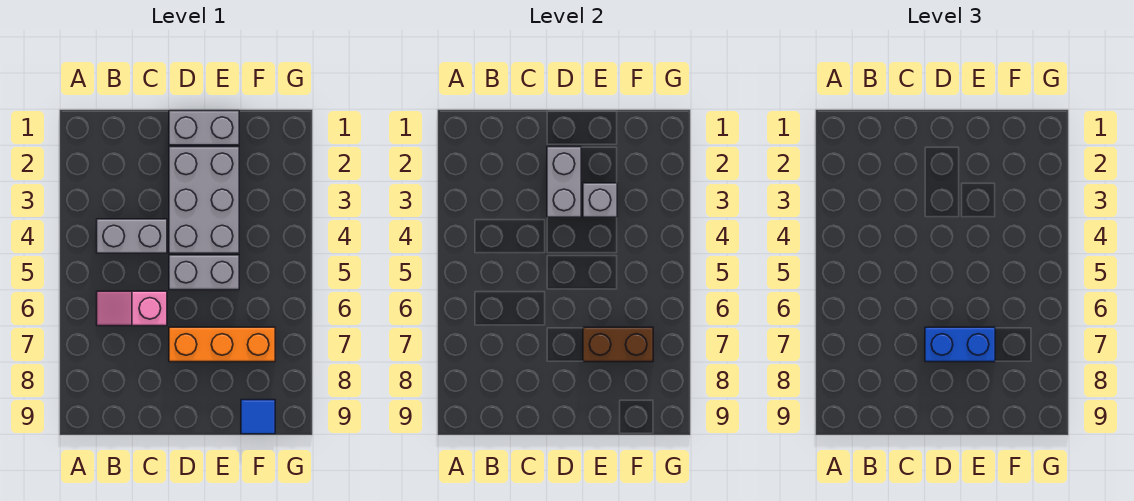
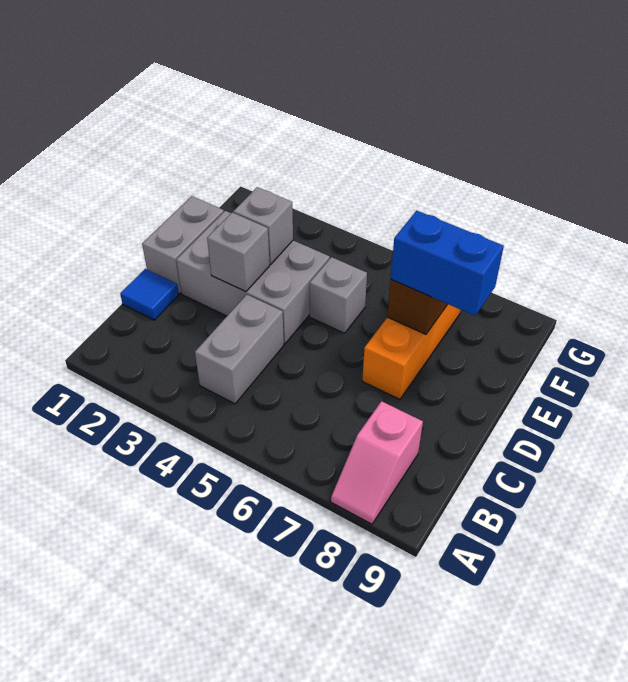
pink slope B6:C6 level 1 top C -> pink slope A8:B8 level 1 top B
grey brick D2:D3 level 2 -> grey brick D3 level 2
grey brick D5:E5 level 1 -> grey brick E5 level 1
blue brick D7:E7 level 3 -> blue brick E7:E8 level 3
blue tile F9 level 1 -> blue tile C1 level 1

